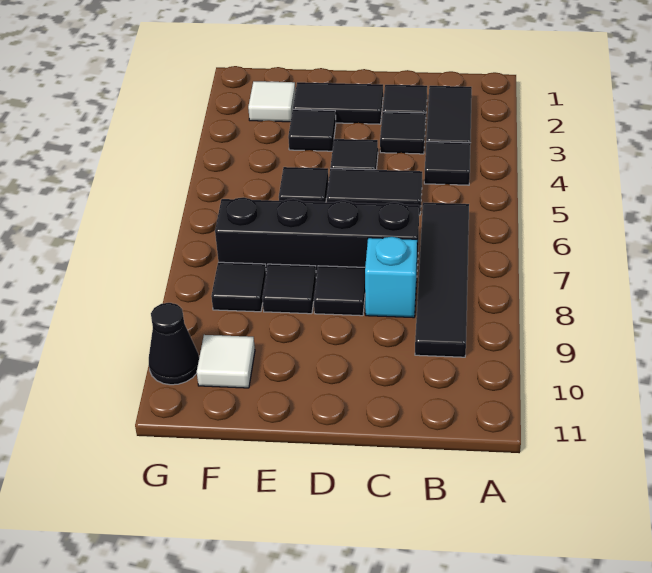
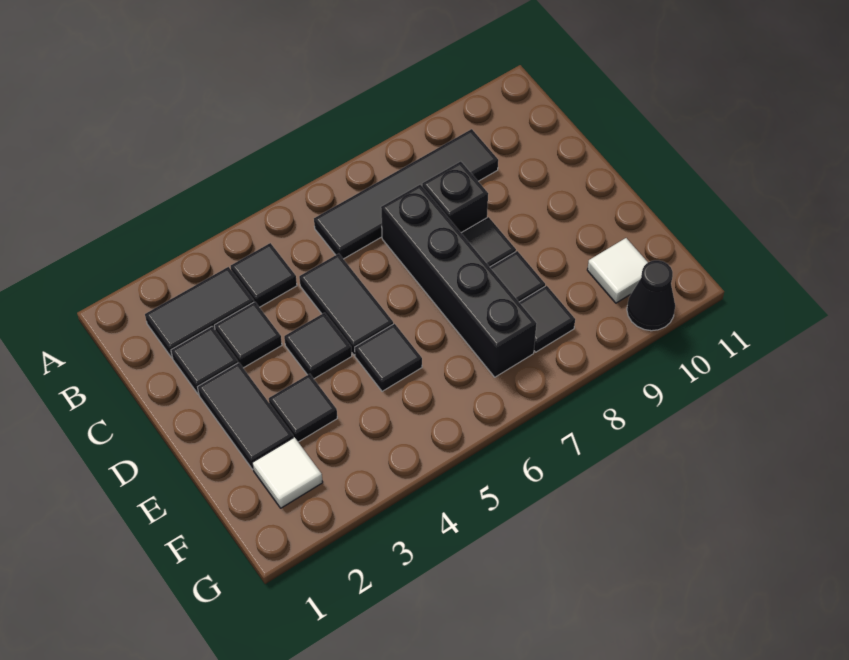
cyan brick C8 level 1 -> black brick C8 level 1

